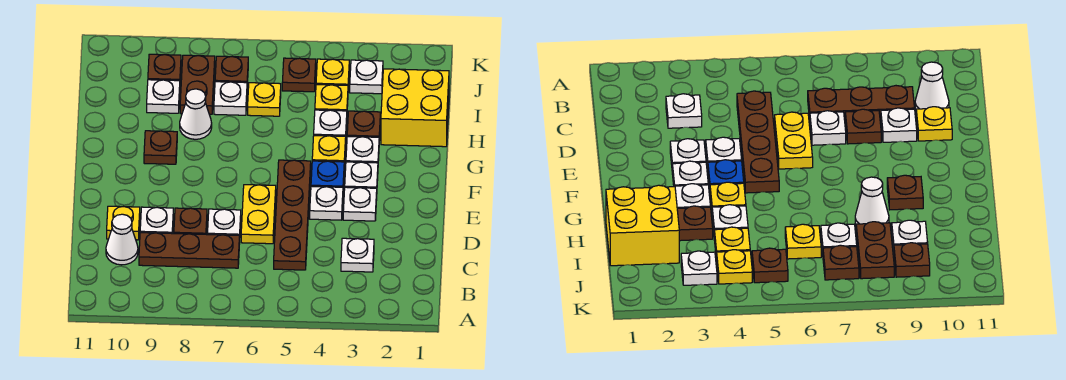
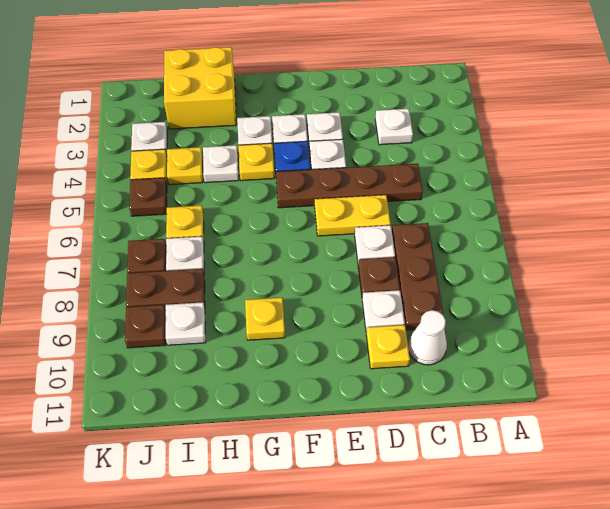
brown plate G9 level 1 -> yellow plate G9 level 1
brown plate H3 level 1 -> none
white cone H8 level 1 -> none

